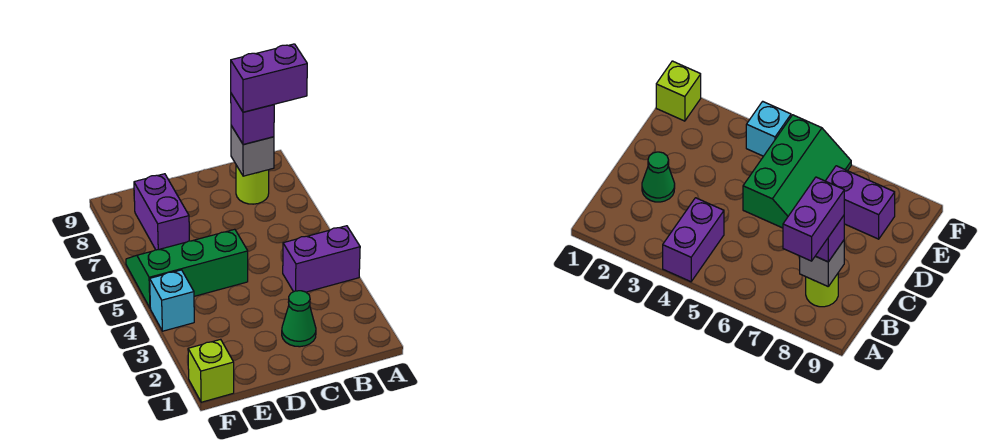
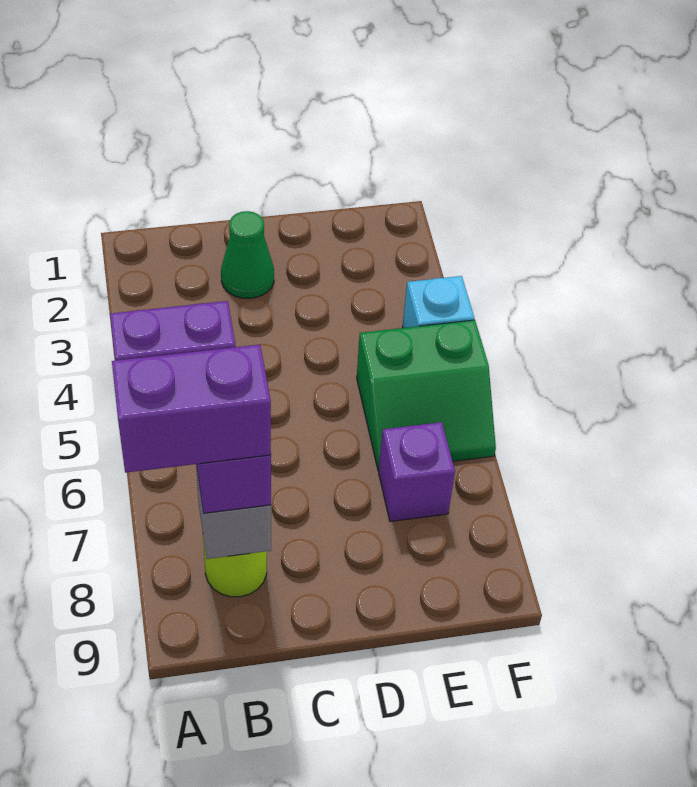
green slope D5:F6 level 1 top 5 -> green slope E5:F6 level 1 top 5
purple brick E7:E8 level 1 -> purple brick E7 level 1
lime brick F1 level 1 -> none

